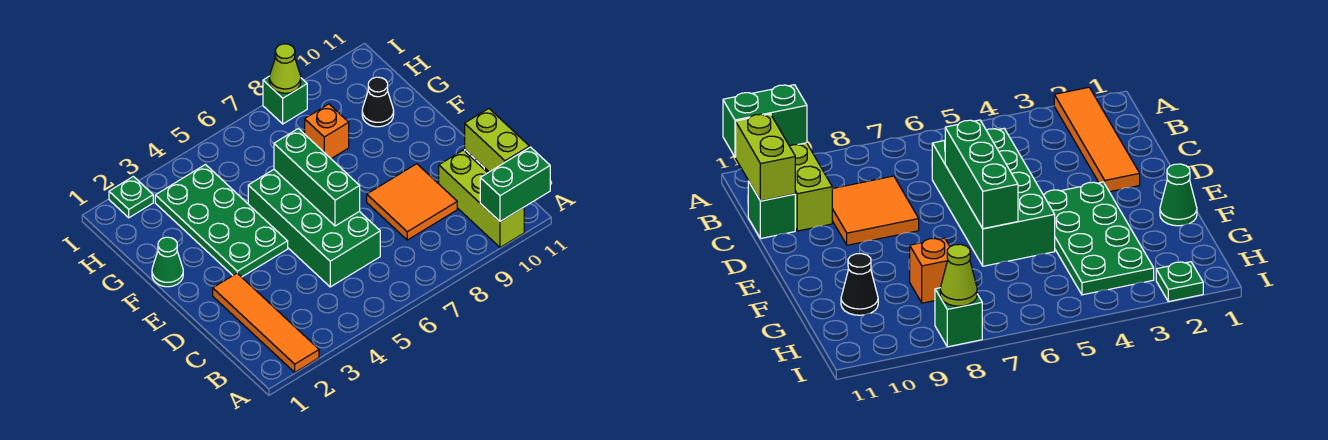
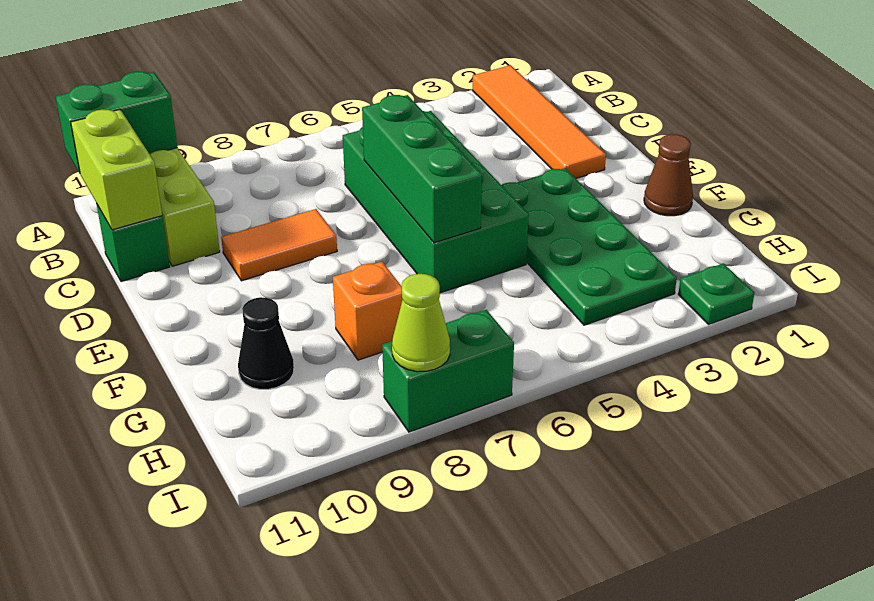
orange tile C8:D9 level 1 -> orange tile D8:D9 level 1
green cone F1 level 1 -> brown cone F1 level 1
green brick I8 level 1 -> green brick I7:I8 level 1

